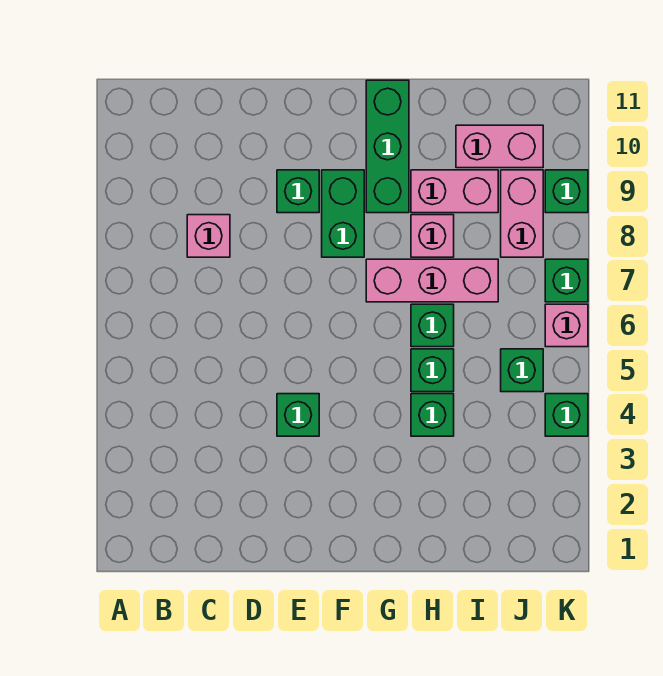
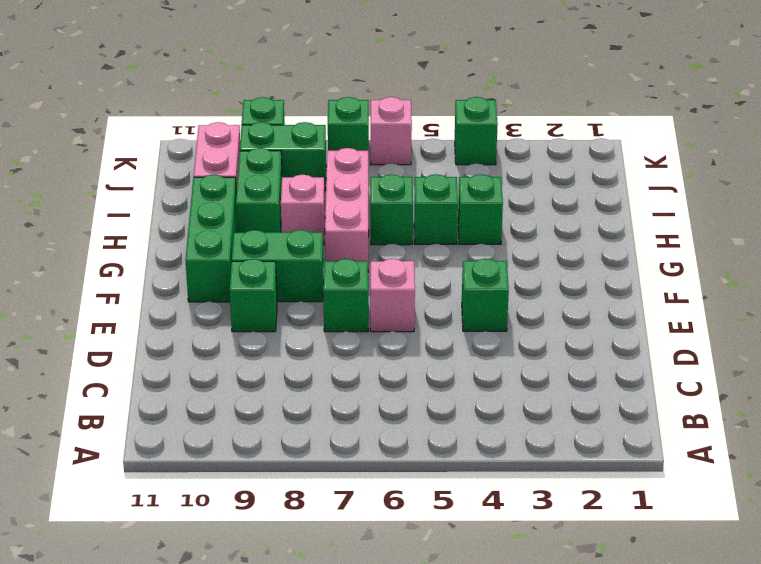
pink brick C8 level 1 -> pink brick E6 level 1
green brick G9:G11 level 1 -> green brick F10:H10 level 1
pink brick H9:I9 level 1 -> green brick H9:I9 level 1
green brick J5 level 1 -> green brick E7 level 1
pink brick J8:J9 level 1 -> green brick J8:J9 level 1

